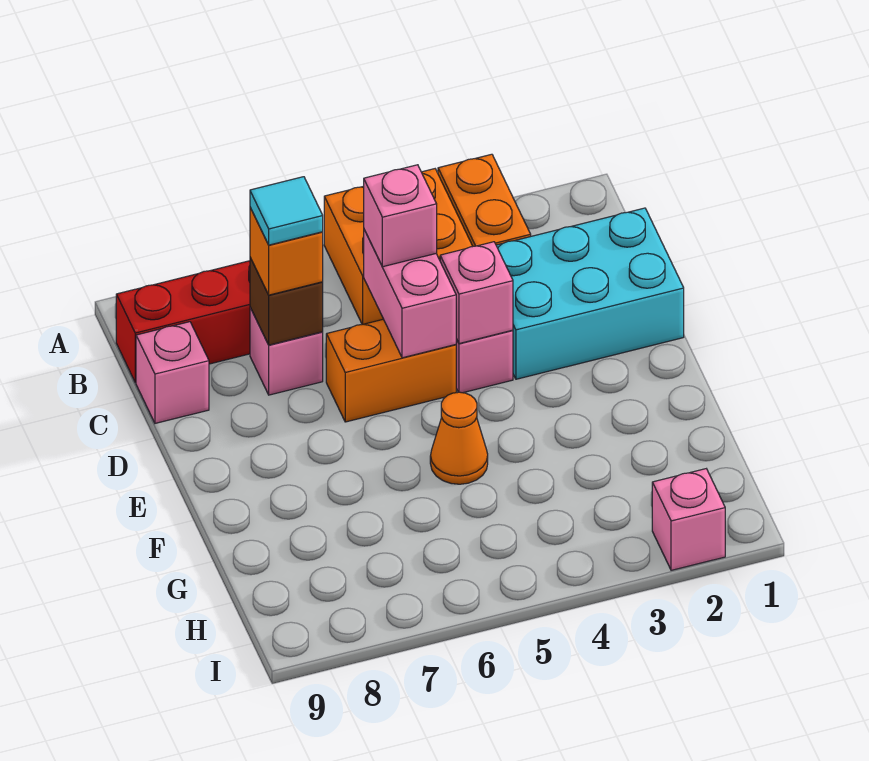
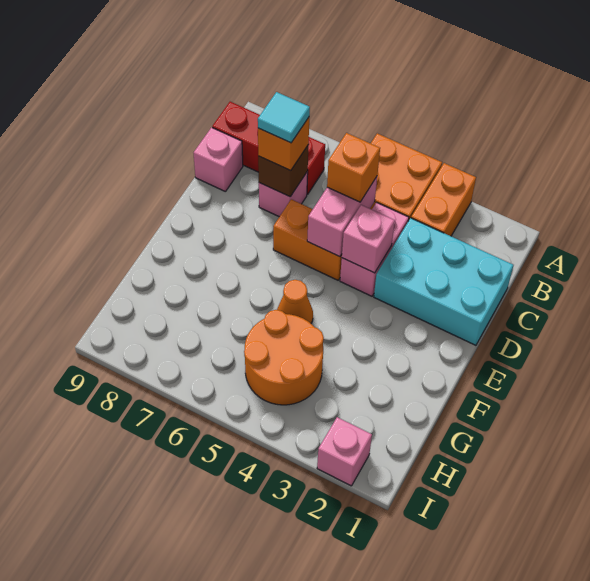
pink brick C5 level 3 -> orange brick C5 level 3
none -> orange round brick G4:H5 level 1

